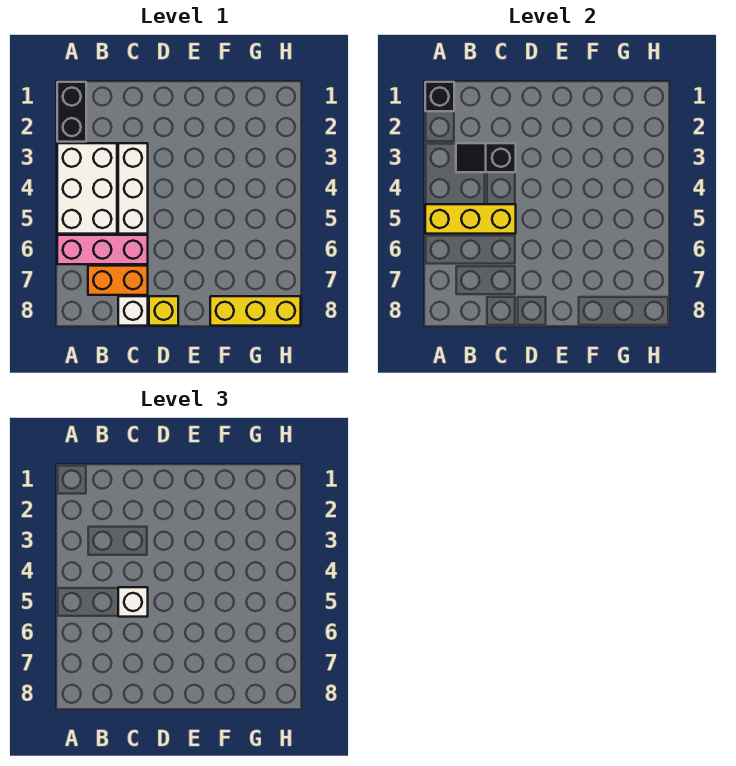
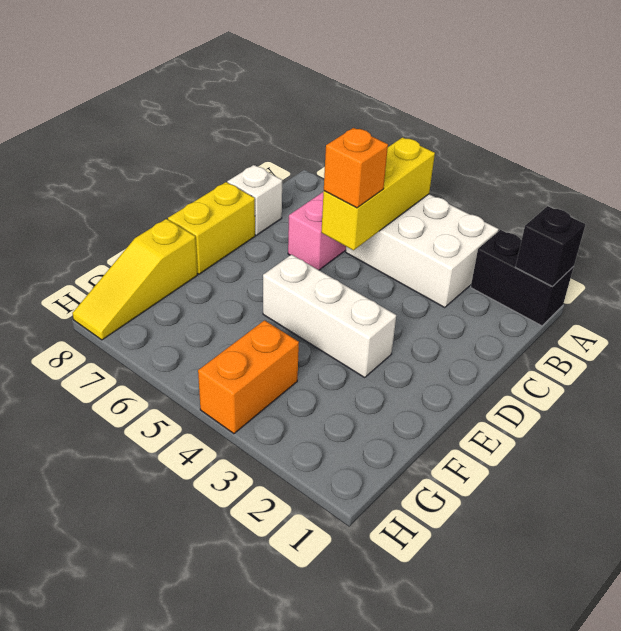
black slope B3:C3 level 2 top C -> none
orange brick B7:C7 level 1 -> orange brick G4:H4 level 1
white brick C3:C5 level 1 -> white brick E3:E5 level 1
white brick C5 level 3 -> orange brick C5 level 3
yellow brick D8 level 1 -> yellow brick D8:E8 level 1
yellow brick F8:H8 level 1 -> yellow slope F8:H8 level 1 top F

